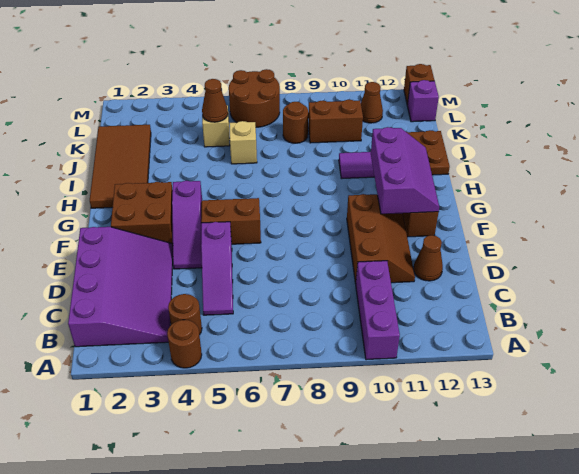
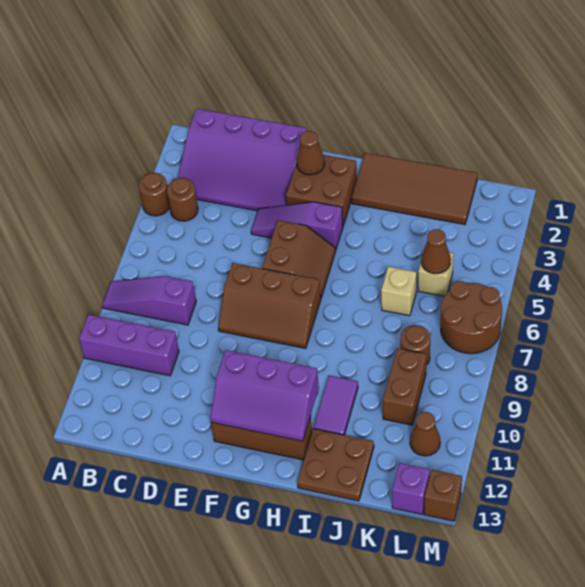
purple slope C5:E5 level 1 top E -> purple slope A8:C8 level 1 top C
brown slope D10:F11 level 1 top 10 -> brown slope E7:G8 level 1 top 7
brown cone D12 level 1 -> brown cone F2 level 2

